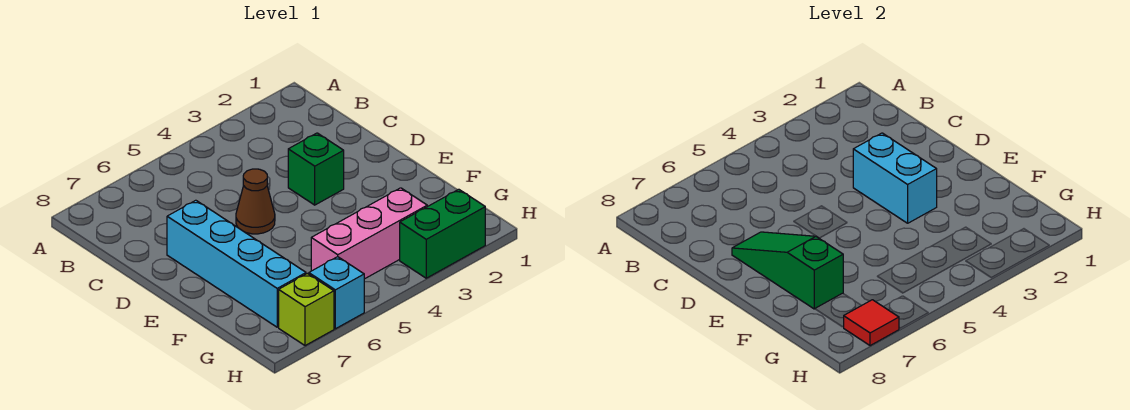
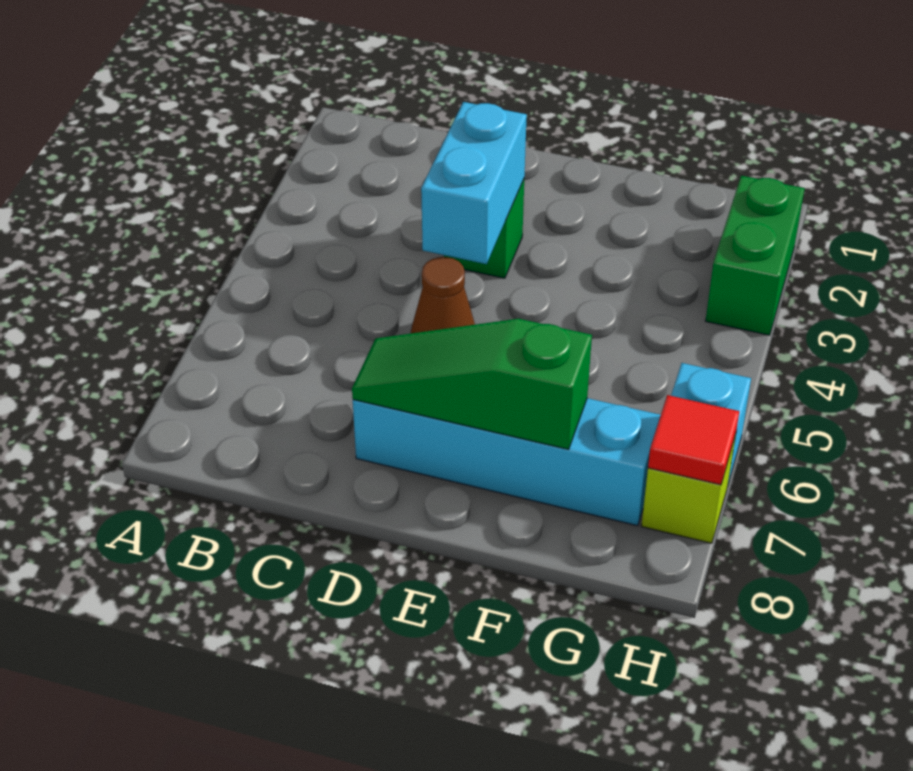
cyan brick D3:E3 level 2 -> cyan brick D3:D4 level 2
pink brick G3:G5 level 1 -> none

